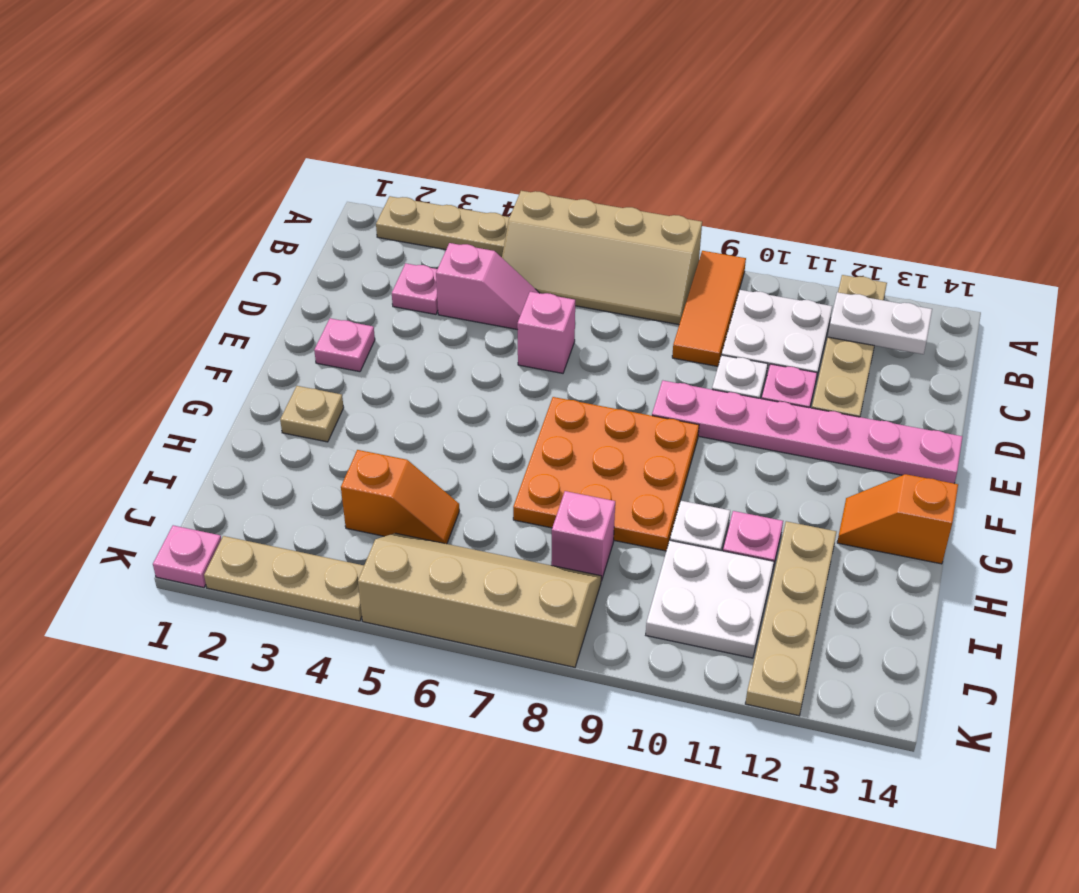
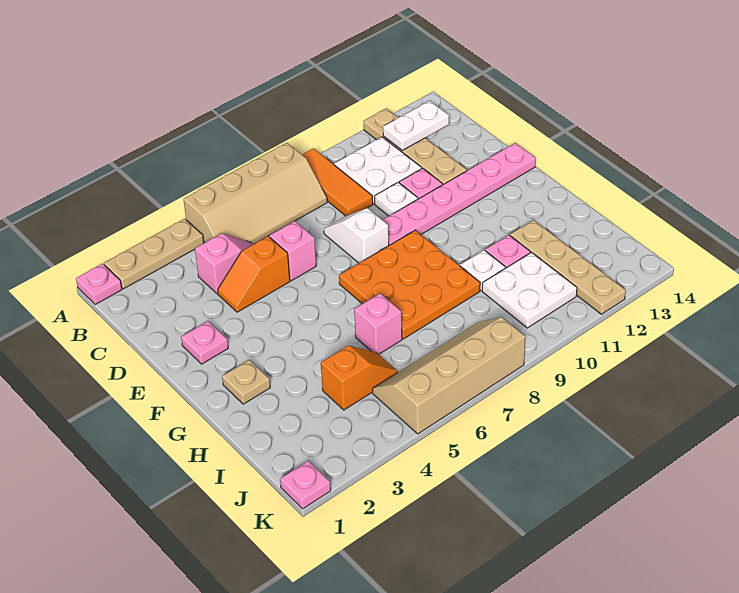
pink plate C3 level 1 -> pink plate A1 level 1
none -> white slope D8:E8 level 1 top E
orange slope G13:G14 level 1 top 14 -> orange slope D4:D5 level 1 top 5
pink brick I8 level 1 -> pink brick H6 level 1
tan plate K2:K4 level 1 -> none

